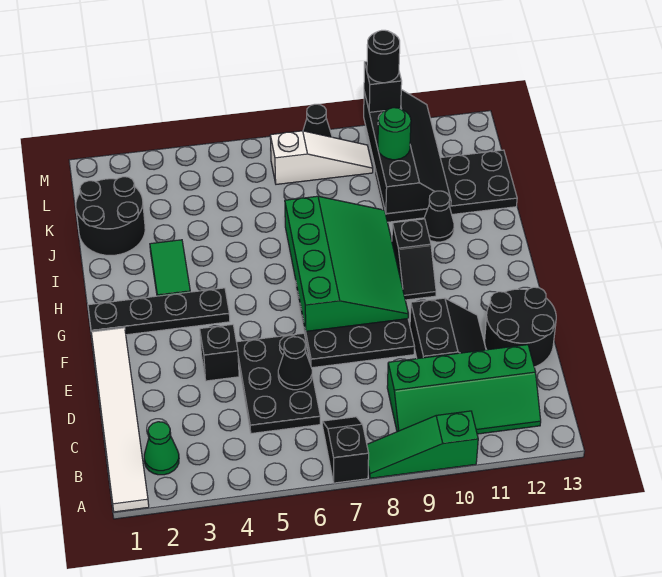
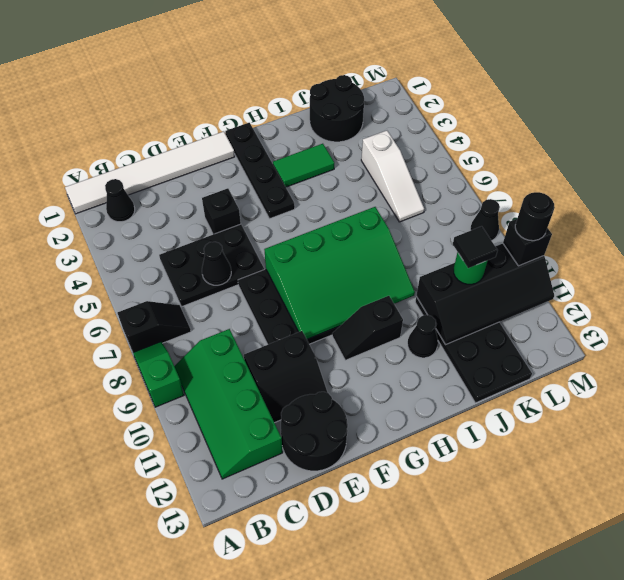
green slope A8:A10 level 1 top 10 -> green slope A8:A9 level 1 top 9
green cone B2 level 1 -> black cone B2 level 1
none -> black tile K10 level 4
white slope L7:L9 level 1 top 7 -> white slope K4:K6 level 1 top 4

